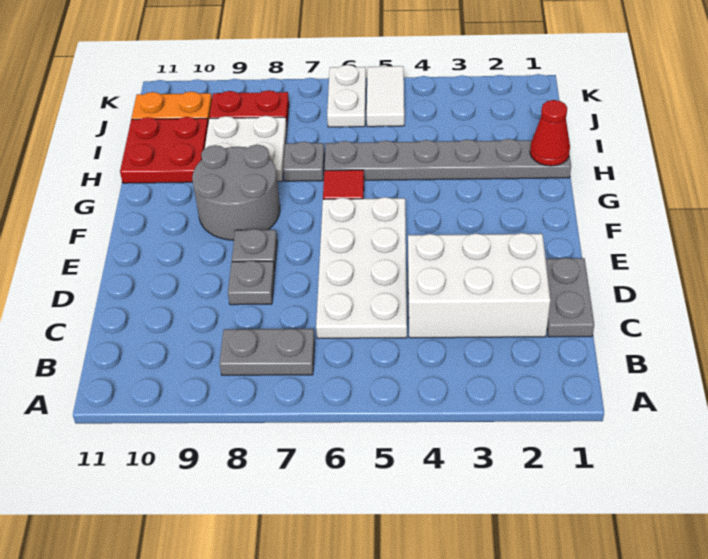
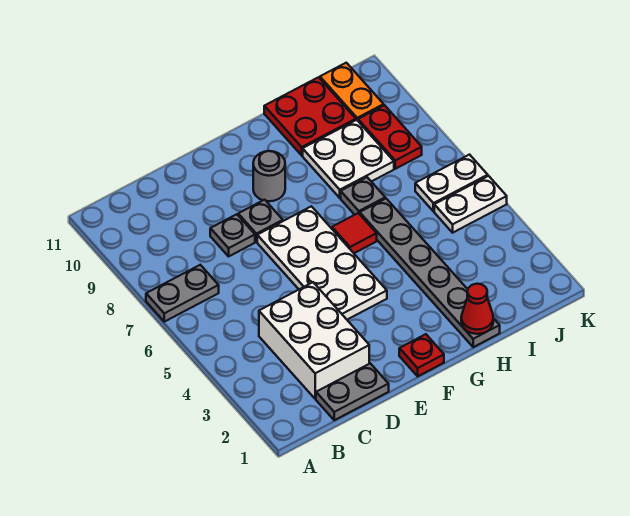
grey plate B7:B8 level 1 -> grey plate A7:B7 level 1
white plate C5:F6 level 1 -> white plate E4:F7 level 1
none -> red plate F1 level 1
grey round brick F8:G9 level 1 -> grey round brick F9 level 1
white tile J5:K5 level 1 -> white plate J5:K5 level 1

